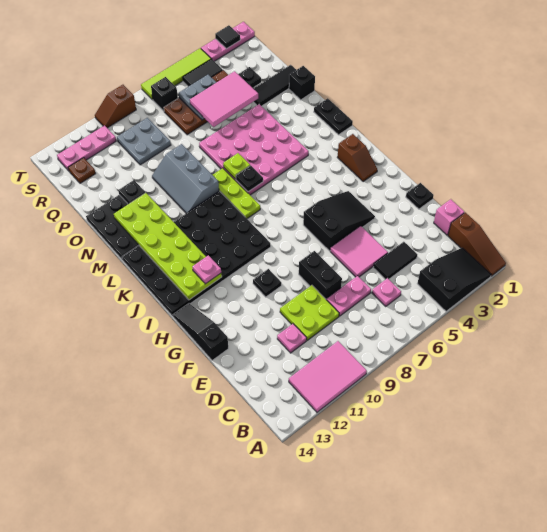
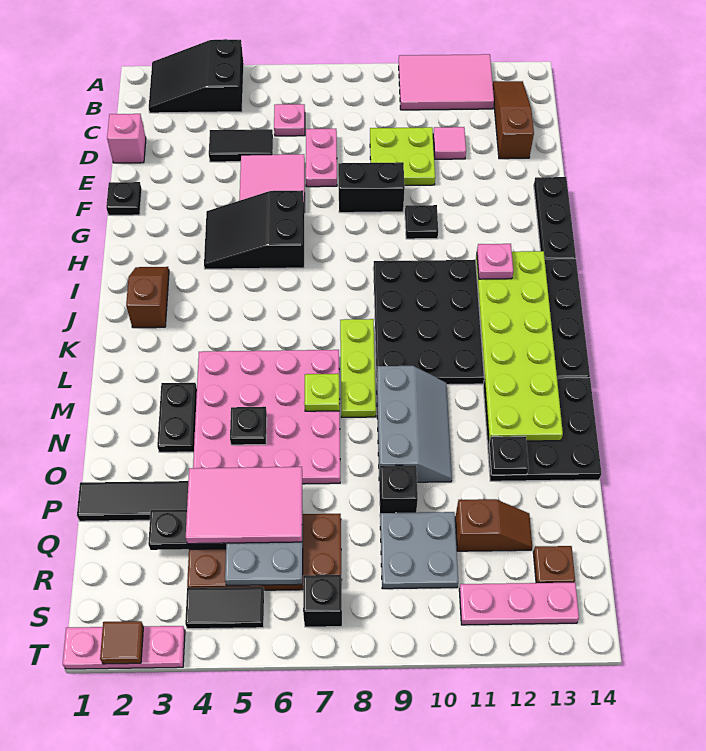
brown slope A1:C1 level 1 top C -> brown slope B13:D13 level 1 top D
pink plate D7:D8 level 1 -> pink plate D7:E7 level 1
pink plate D11 level 1 -> pink tile D11 level 1
black brick E8:F8 level 1 -> black brick F8:F9 level 1
black slope F14:H14 level 1 top F -> black plate F14:H14 level 1
black plate L1:M1 level 1 -> black plate M3:N3 level 1
black plate L7 level 2 -> black plate N5 level 2
black brick O1 level 1 -> black brick P9 level 1
black tile T2 level 2 -> brown tile T2 level 2
lime tile T4:T7 level 1 -> none
brown slope T9:T10 level 1 top 9 -> brown slope Q11:Q12 level 1 top 11

